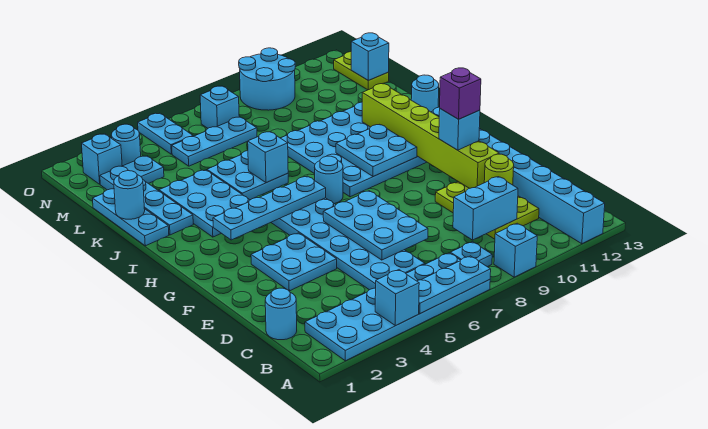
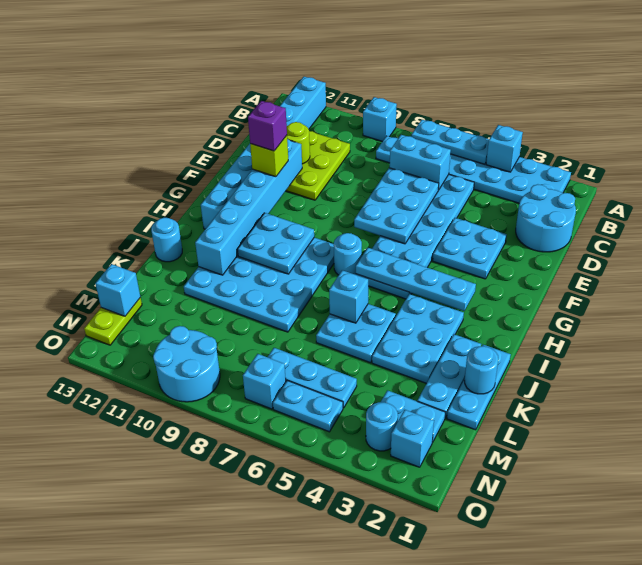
cyan round brick C1 level 1 -> cyan round brick C1:D2 level 1
cyan brick C9:C10 level 2 -> cyan brick C6:C7 level 2
lime brick E11:J11 level 2 -> cyan brick E11:J11 level 2
cyan brick F11 level 3 -> lime brick F11 level 3
cyan plate N5:O5 level 1 -> cyan plate N5:N6 level 1

